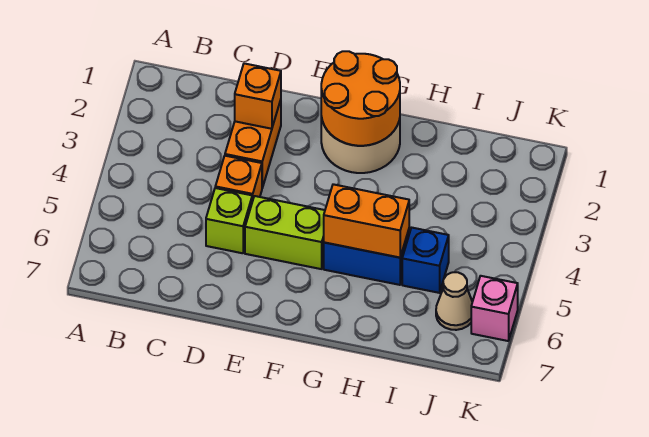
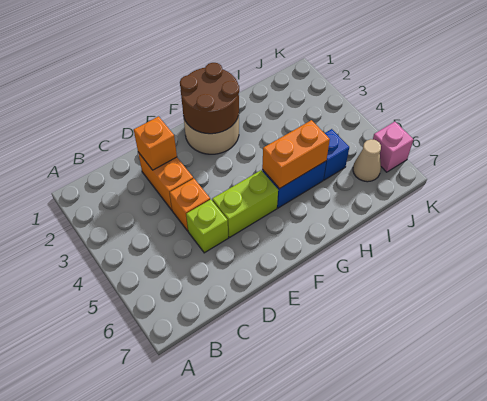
orange round brick F1:G2 level 2 -> brown round brick F1:G2 level 2

